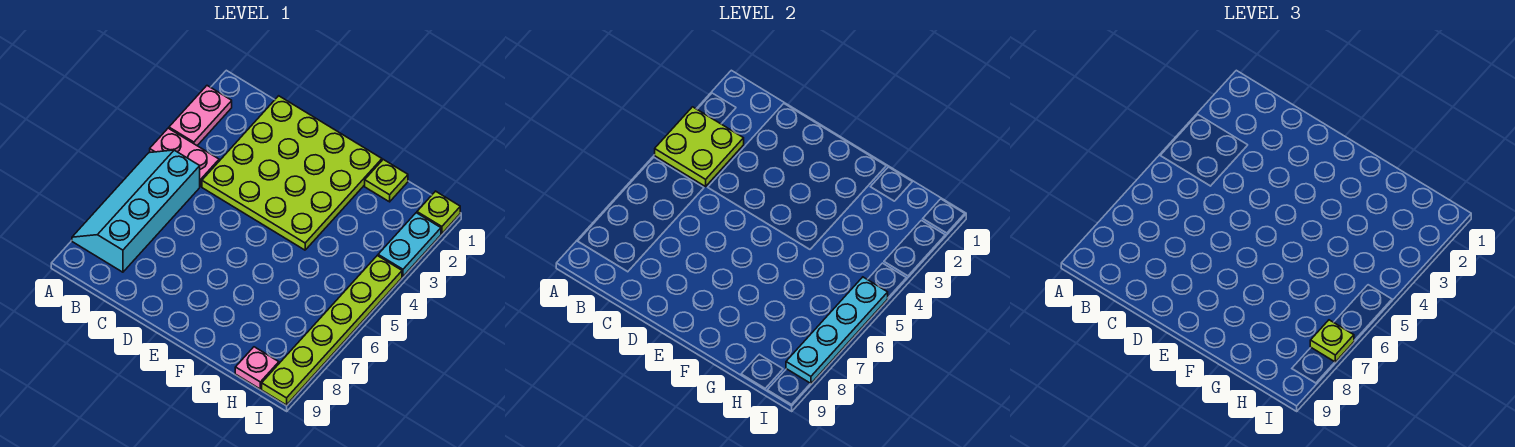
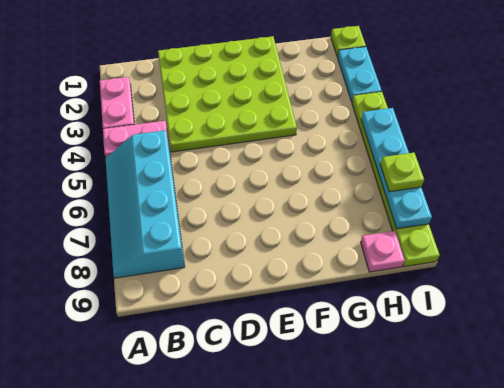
lime plate A3:B4 level 2 -> none
lime plate G1 level 1 -> none

